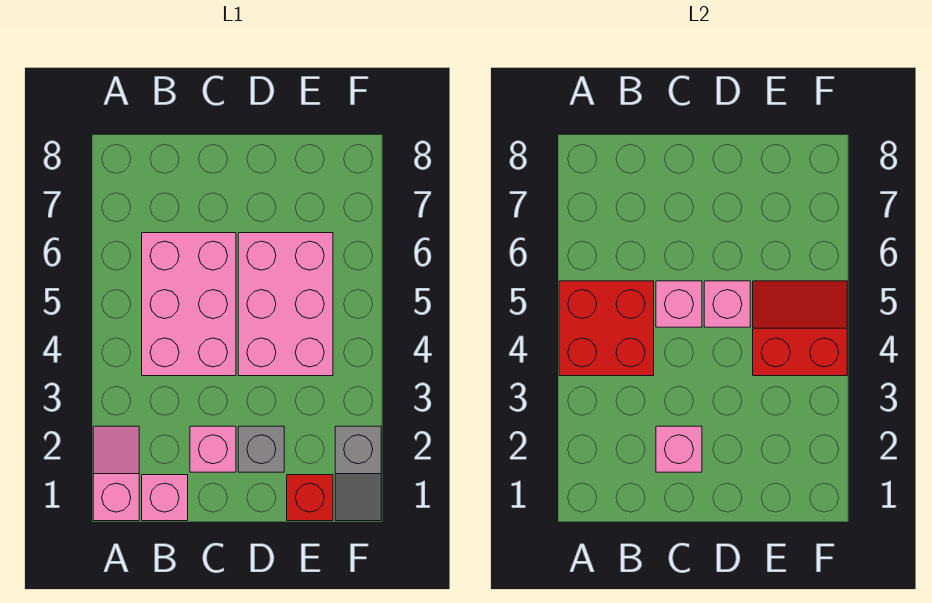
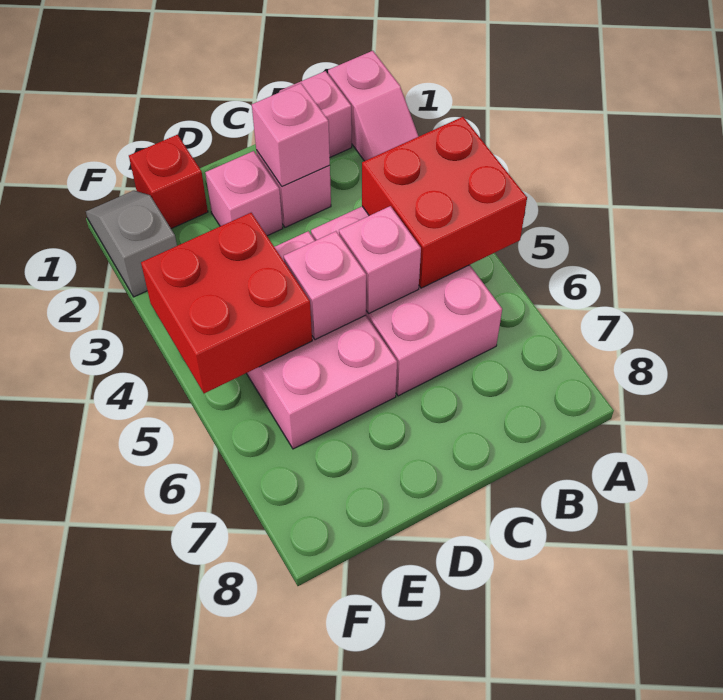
grey brick D2 level 1 -> pink brick D2 level 1
red slope E4:F5 level 2 top 4 -> red brick E4:F5 level 2

